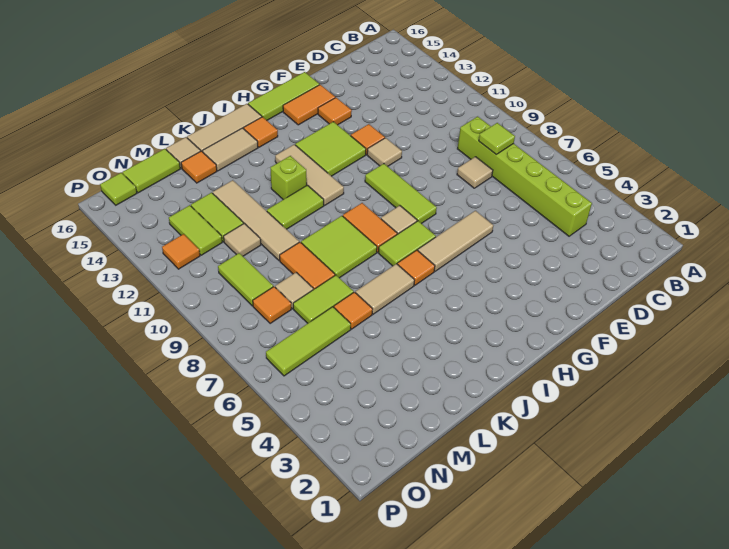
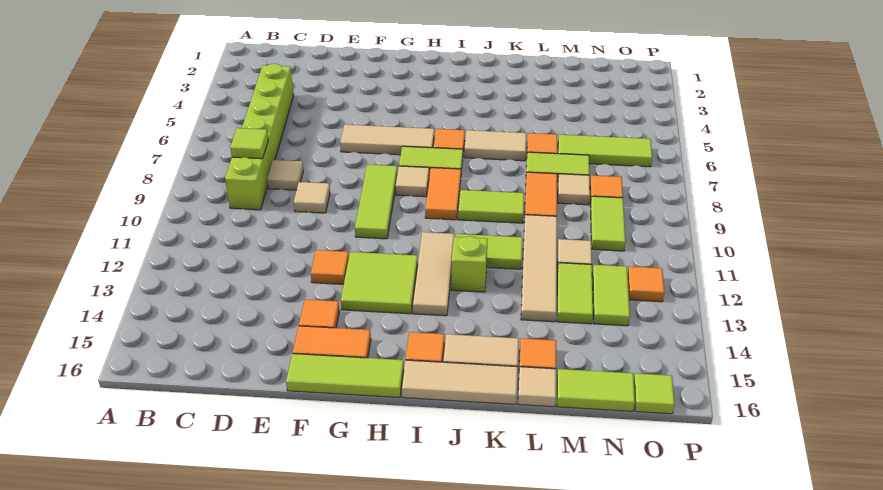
tan tile F11 level 1 -> tan tile E9 level 1
lime tile J8:K9 level 1 -> lime tile J9:K9 level 1

